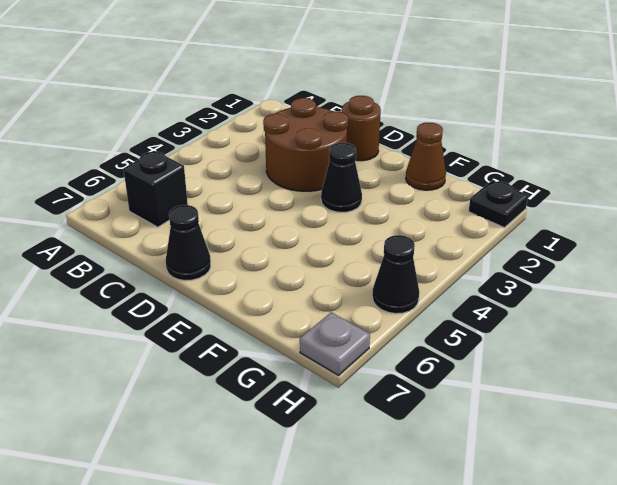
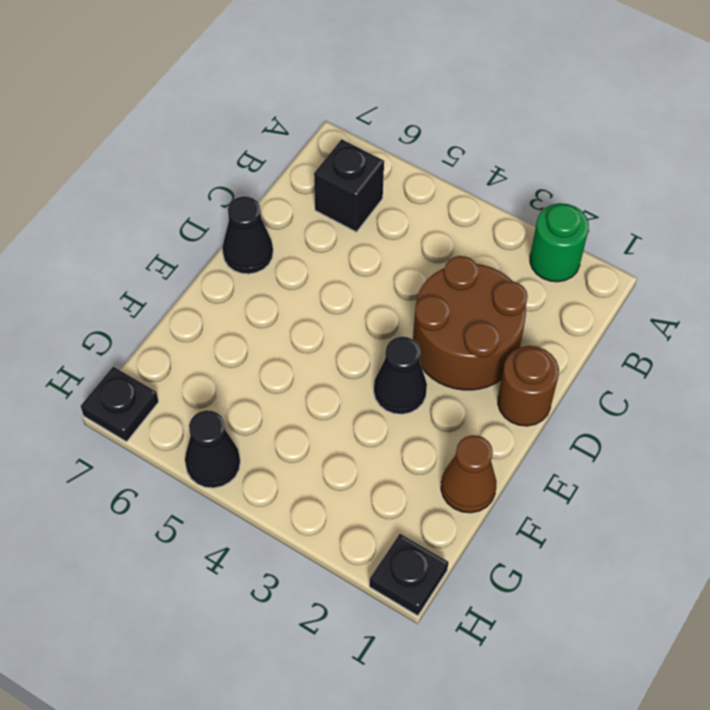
none -> green round brick A2 level 1
grey plate H7 level 1 -> black plate H7 level 1

